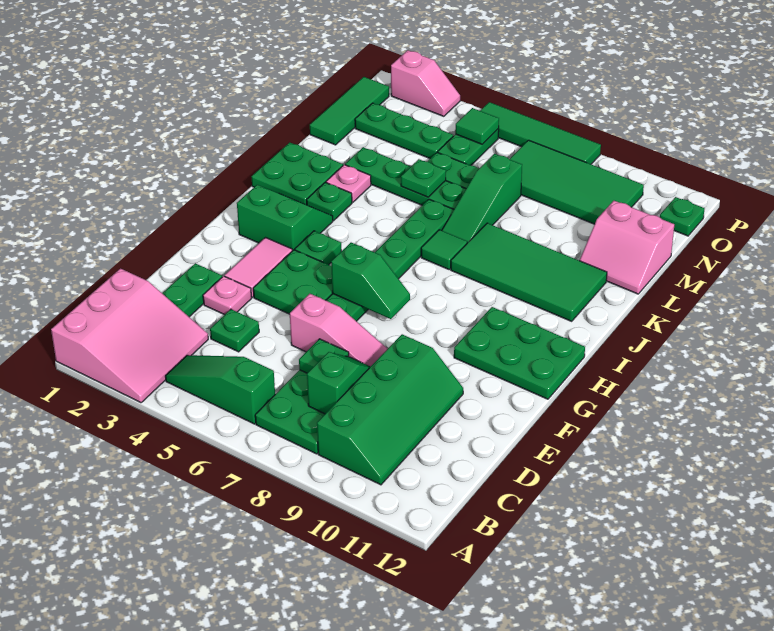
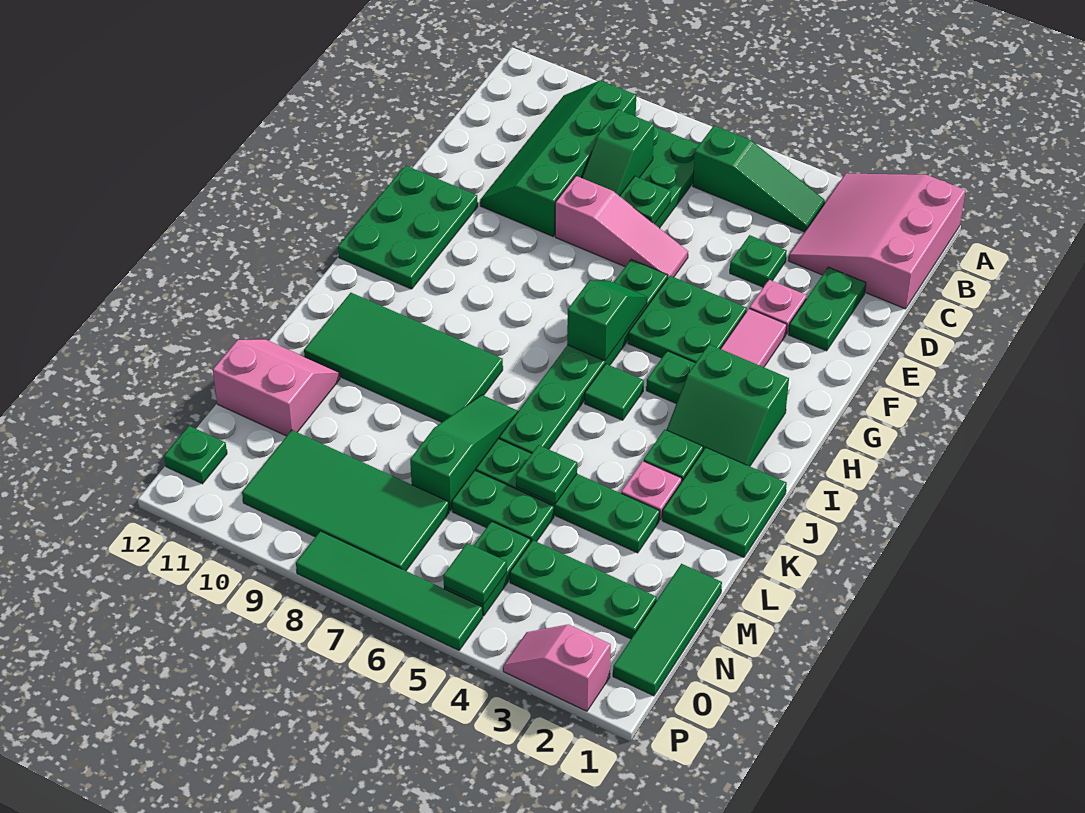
pink slope E6:E8 level 1 top 6 -> pink slope E6:E8 level 1 top 8
green slope G6:G7 level 2 top 6 -> green slope G6:H6 level 2 top H
green plate G10:H12 level 1 -> green plate F11:H12 level 1
green tile J7 level 1 -> green tile I5 level 1

